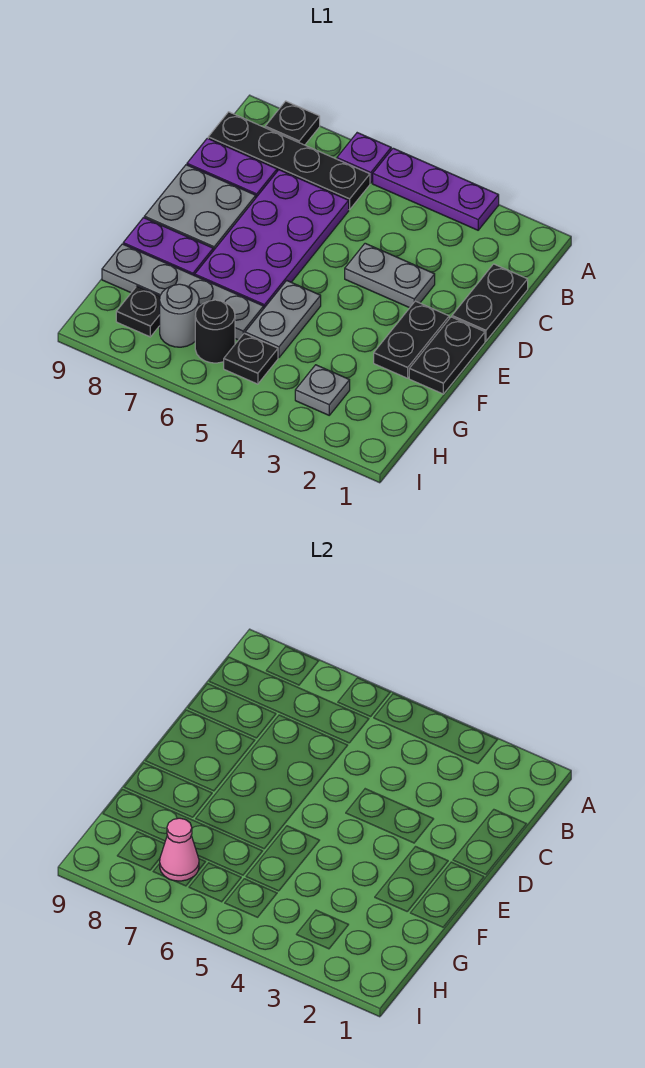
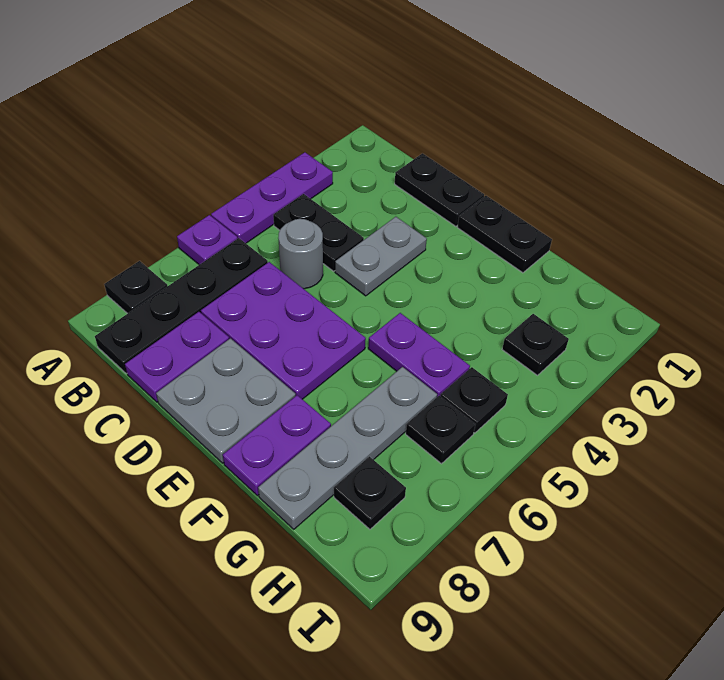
purple plate C6:F7 level 1 -> purple plate C6:E7 level 1
black plate E2:F2 level 1 -> black plate B4:C4 level 1
grey plate F5:G5 level 1 -> purple plate F5:G5 level 1
grey plate H3 level 1 -> black plate H3 level 1
black round brick H6 level 1 -> black plate H6 level 1
grey round brick H7 level 1 -> grey round brick C5 level 1
pink cone H7 level 2 -> none

